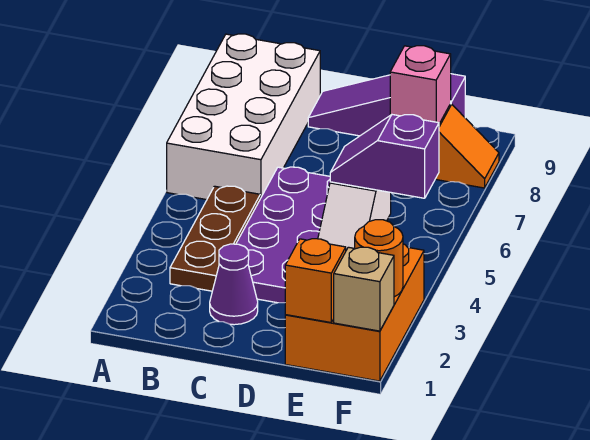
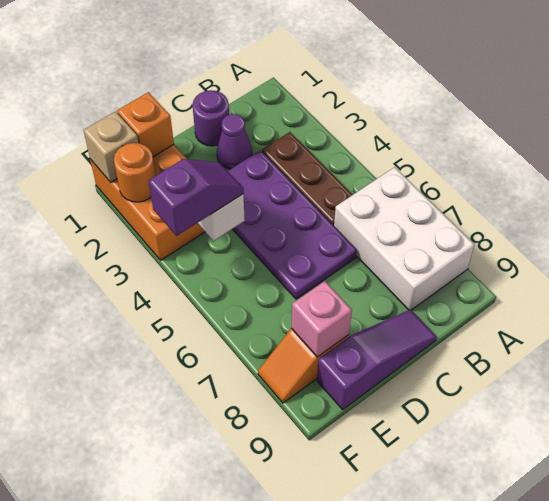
white brick A6:B9 level 1 -> white brick A6:B8 level 1
none -> purple round brick C1 level 1

